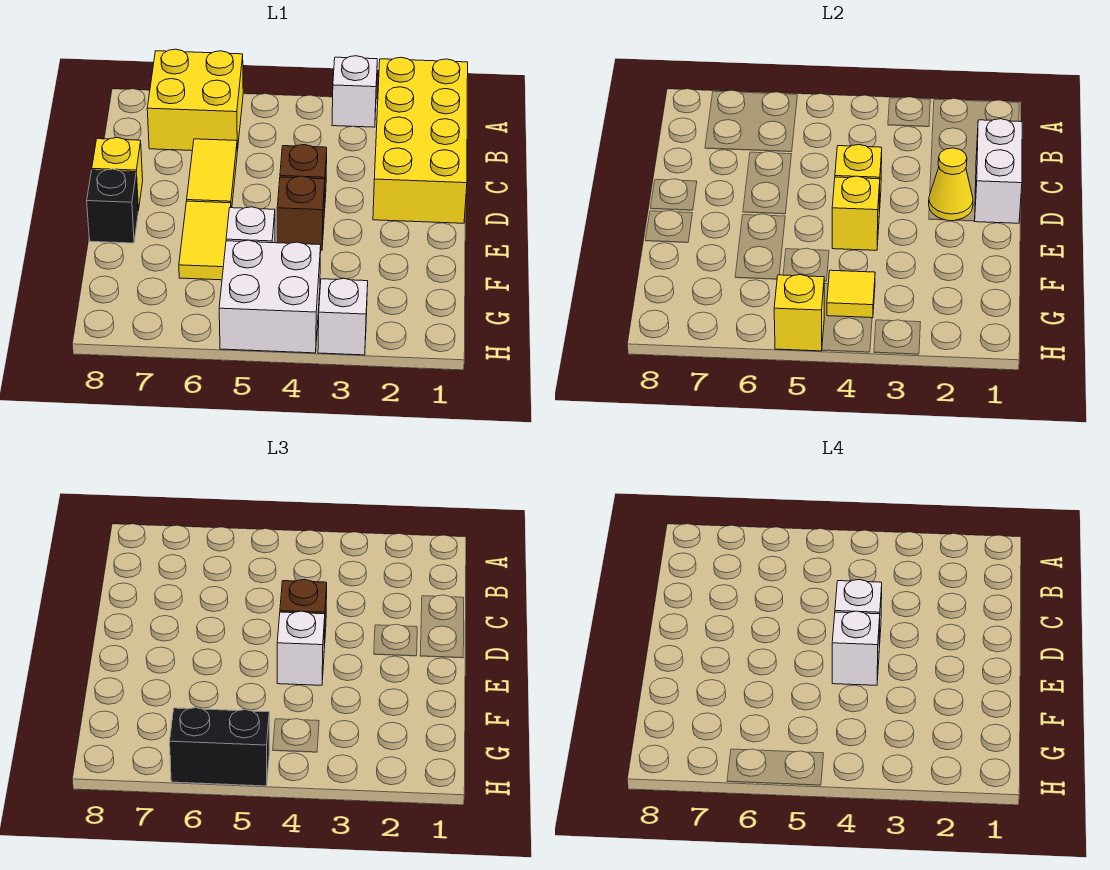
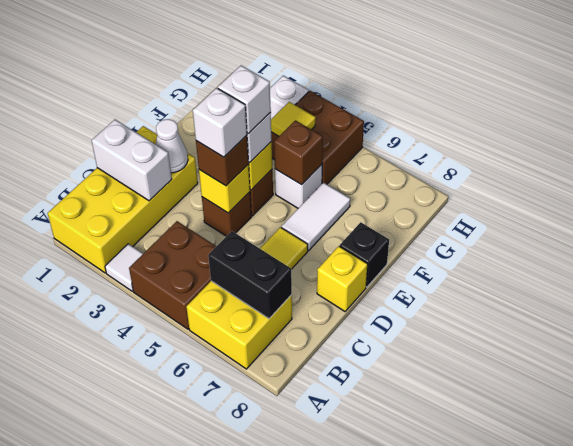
white brick A3 level 1 -> white tile A3 level 1
none -> brown brick A4:B5 level 1
white brick C1:D1 level 2 -> white brick C1:C2 level 2
yellow cone D2 level 2 -> white cone D2 level 2
yellow tile E6:F6 level 1 -> white tile E6:F6 level 1
none -> brown brick F5 level 2
white brick G4:H5 level 1 -> brown brick G4:H5 level 1
yellow brick H5 level 2 -> none
black brick H5:H6 level 3 -> black brick B6:B7 level 2

